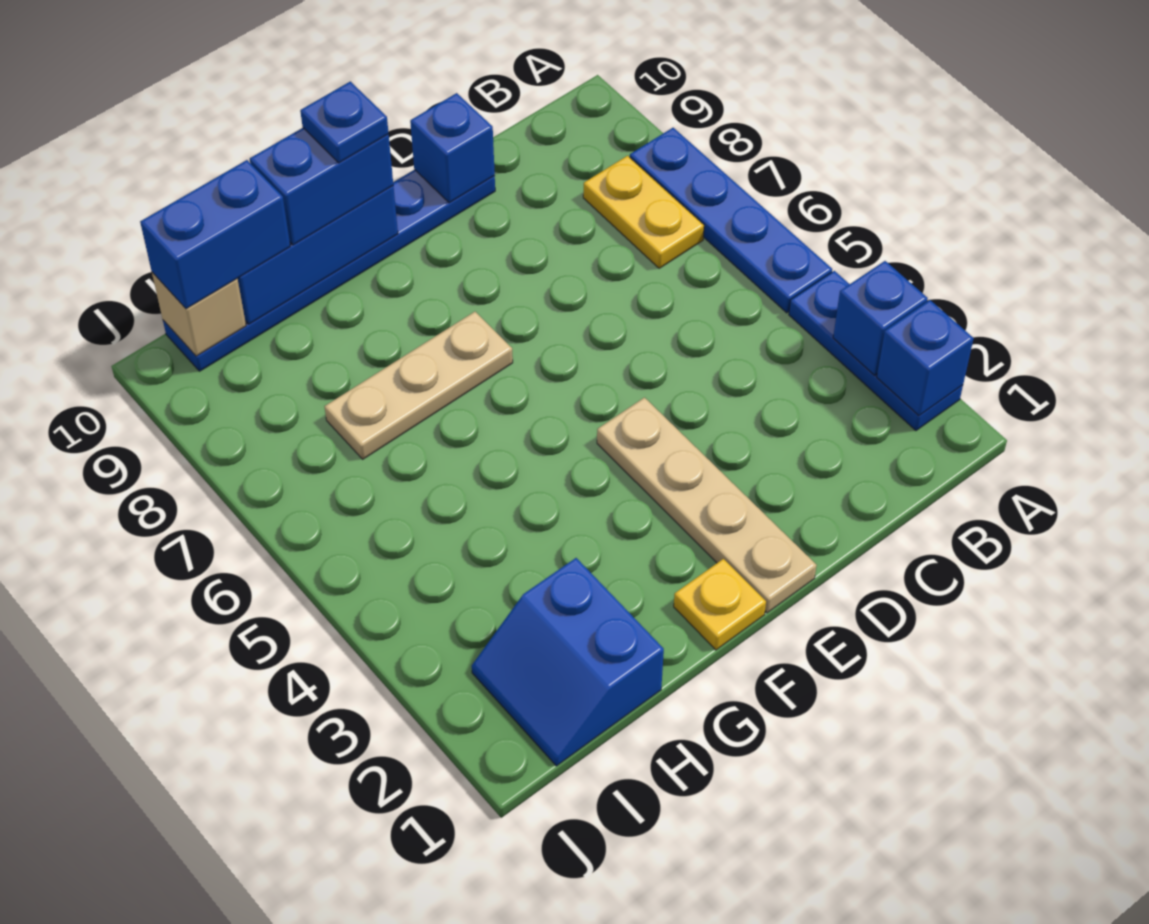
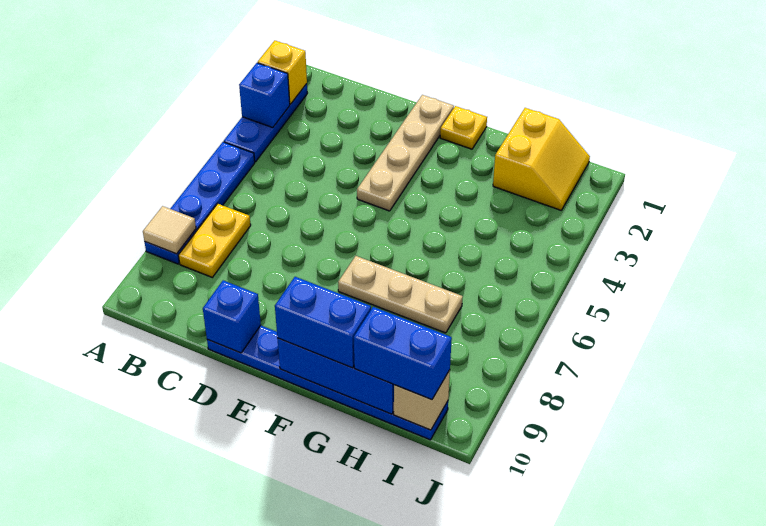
blue brick A2 level 2 -> yellow brick A2 level 2
none -> tan tile A8 level 2
blue plate F10 level 4 -> none
blue slope H1:I2 level 1 top H -> yellow slope H1:I2 level 1 top H

